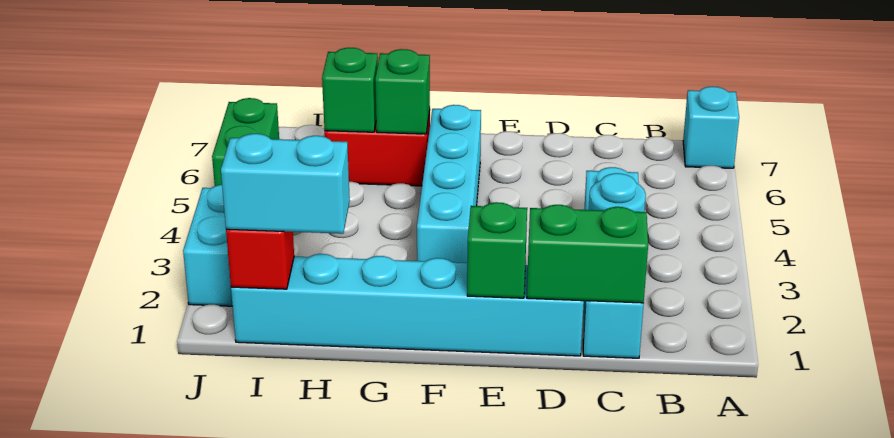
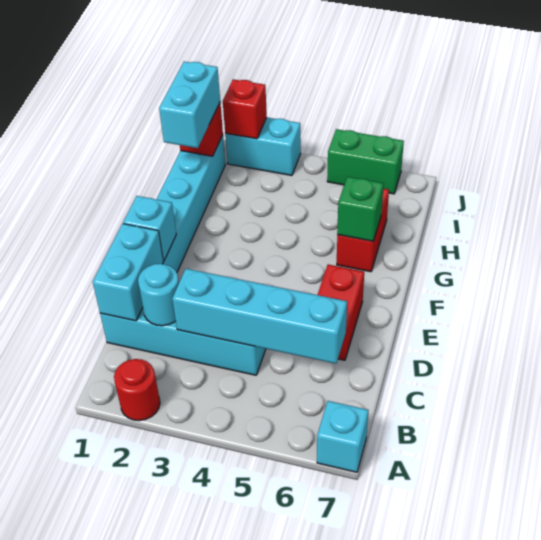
none -> red round brick A2 level 1
green brick C1:D1 level 2 -> cyan brick C1:D1 level 2
none -> red brick D6:E6 level 1
green brick E1 level 2 -> cyan brick E1 level 2
cyan brick F3:F6 level 1 -> cyan brick C3:C6 level 2
green brick H6 level 2 -> none
none -> red brick J2 level 2

